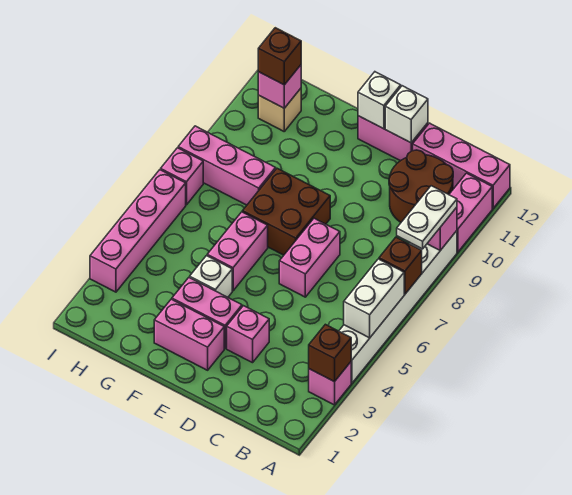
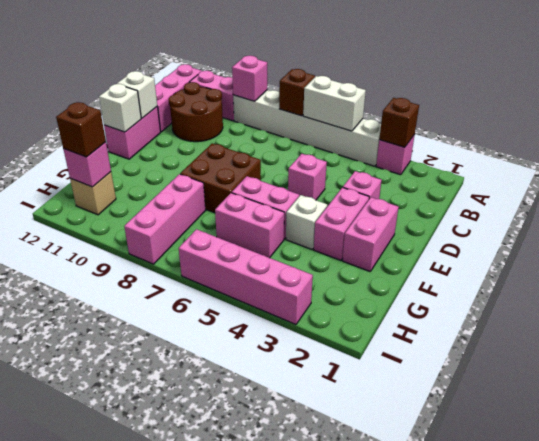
white plate A8:A9 level 3 -> none
pink brick D6:D7 level 1 -> pink brick G5:G6 level 1
pink brick I7 level 1 -> pink brick D5 level 1

